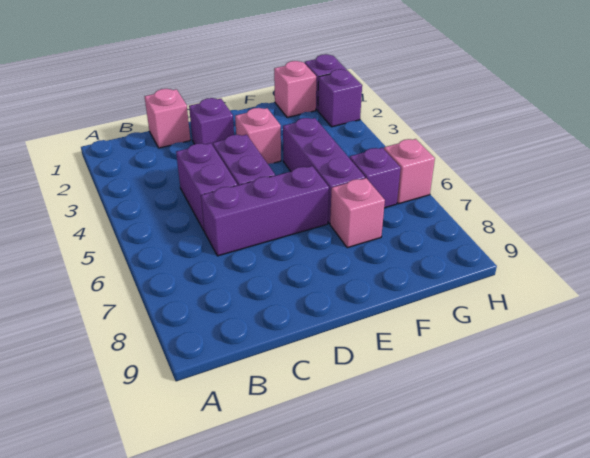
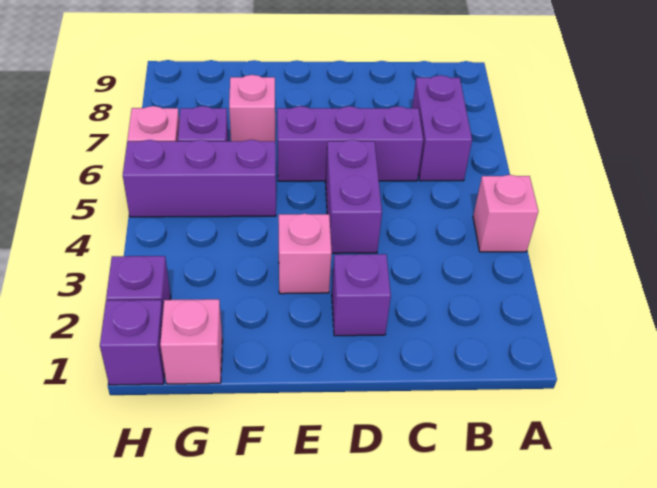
pink brick C1 level 1 -> pink brick A4 level 1
purple brick C4:C5 level 1 -> purple brick B6:B7 level 1
purple brick F4:F6 level 1 -> purple brick F5:H5 level 1

